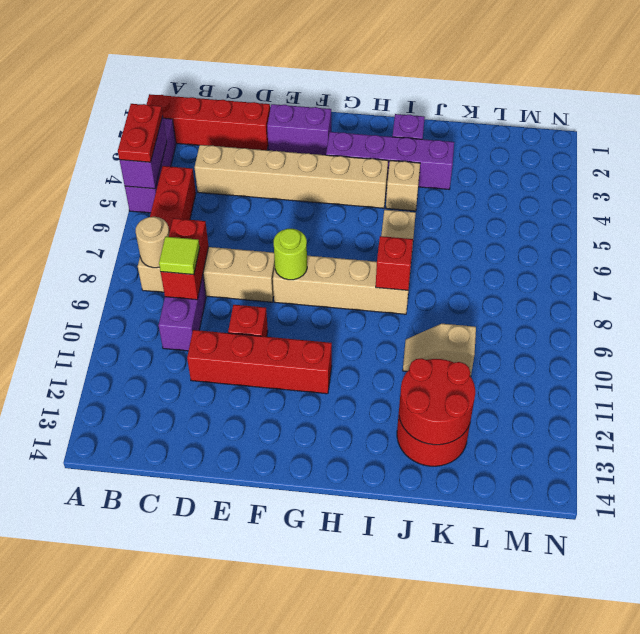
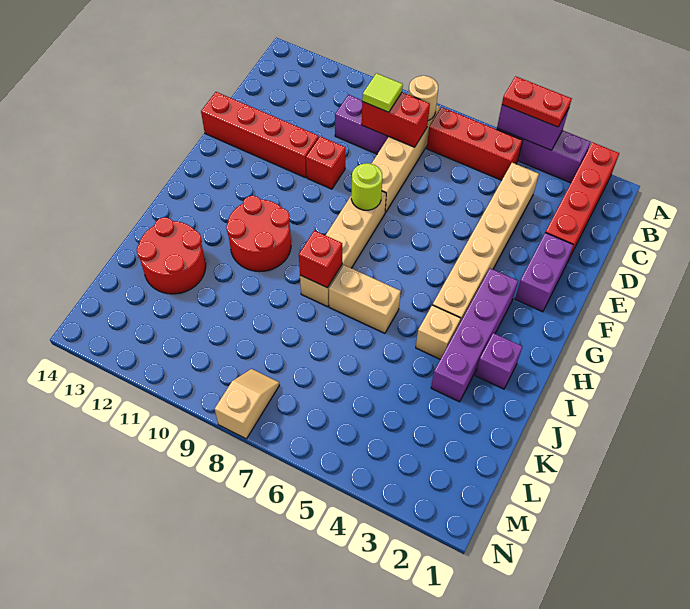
red brick D11:G11 level 1 -> red brick E11:E14 level 1
tan slope J10:K10 level 1 top K -> tan slope M8:N8 level 1 top N
red round brick J12:K13 level 2 -> red round brick H10:I11 level 1

